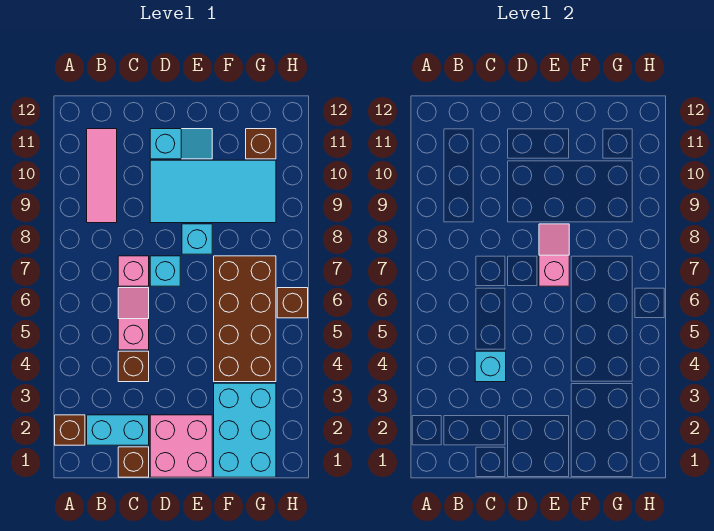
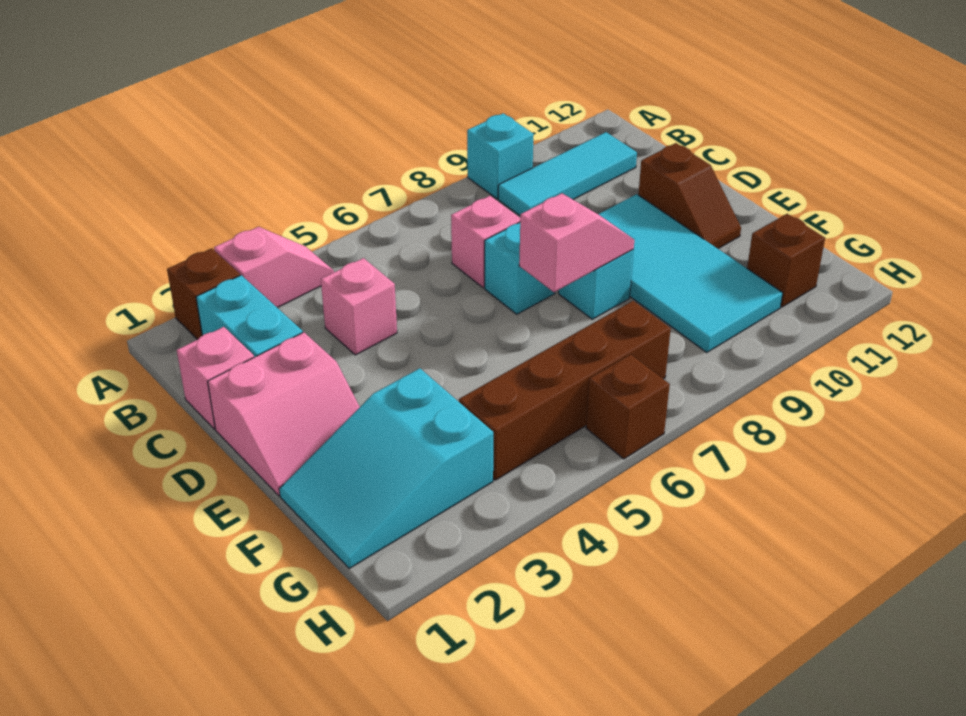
pink tile B9:B11 level 1 -> cyan tile B9:B11 level 1
brown brick C1 level 1 -> pink brick C1 level 1
brown brick C4 level 1 -> pink brick C4 level 1
cyan brick C4 level 2 -> cyan brick A9 level 1
pink slope C5:C6 level 1 top 5 -> pink slope A3:A4 level 1 top 3
pink brick D1:E2 level 1 -> pink slope D1:E2 level 1 top D
cyan slope D11:E11 level 1 top D -> brown slope D11:E11 level 1 top D
cyan brick F1:G3 level 1 -> cyan slope F1:G3 level 1 top 3
brown brick F4:G7 level 1 -> brown brick G4:G7 level 1

